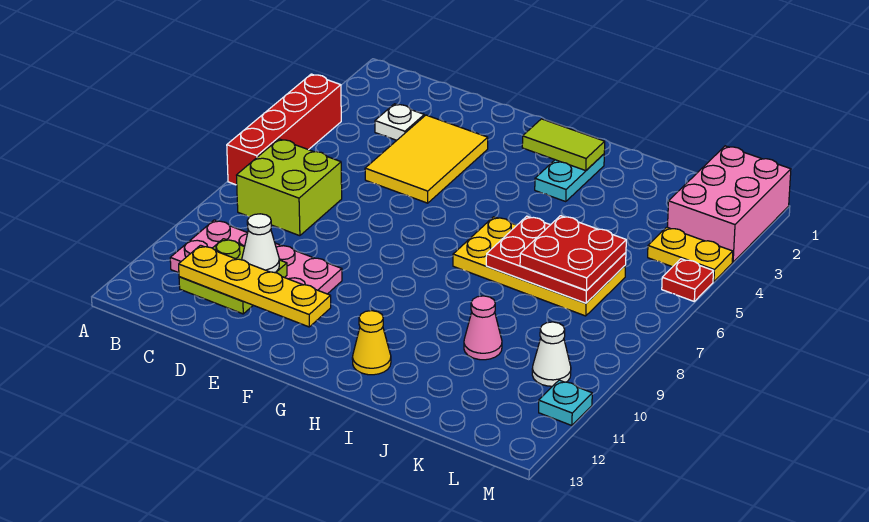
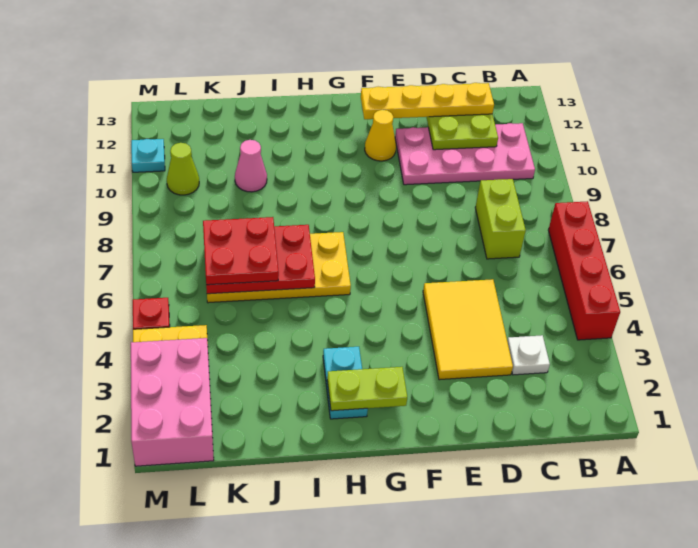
lime brick B7:C8 level 1 -> lime brick C7:C8 level 1
white cone D11 level 3 -> none
lime tile G2:H2 level 2 -> lime plate G2:H2 level 2
yellow cone H12 level 1 -> yellow cone F11 level 1
white cone L10 level 1 -> lime cone L10 level 1

